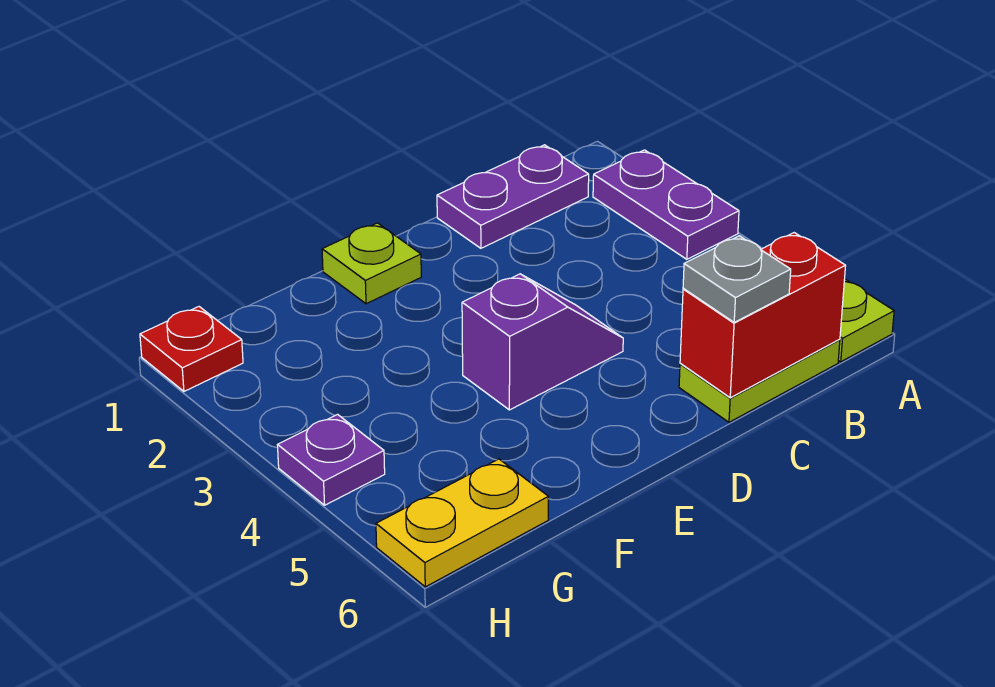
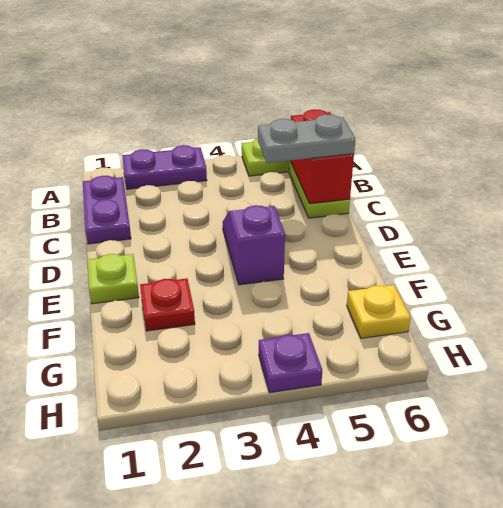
grey plate C6 level 3 -> grey plate C5:C6 level 3
yellow plate G6:H6 level 1 -> yellow plate G6 level 1
red plate H1 level 1 -> red plate F2 level 1

